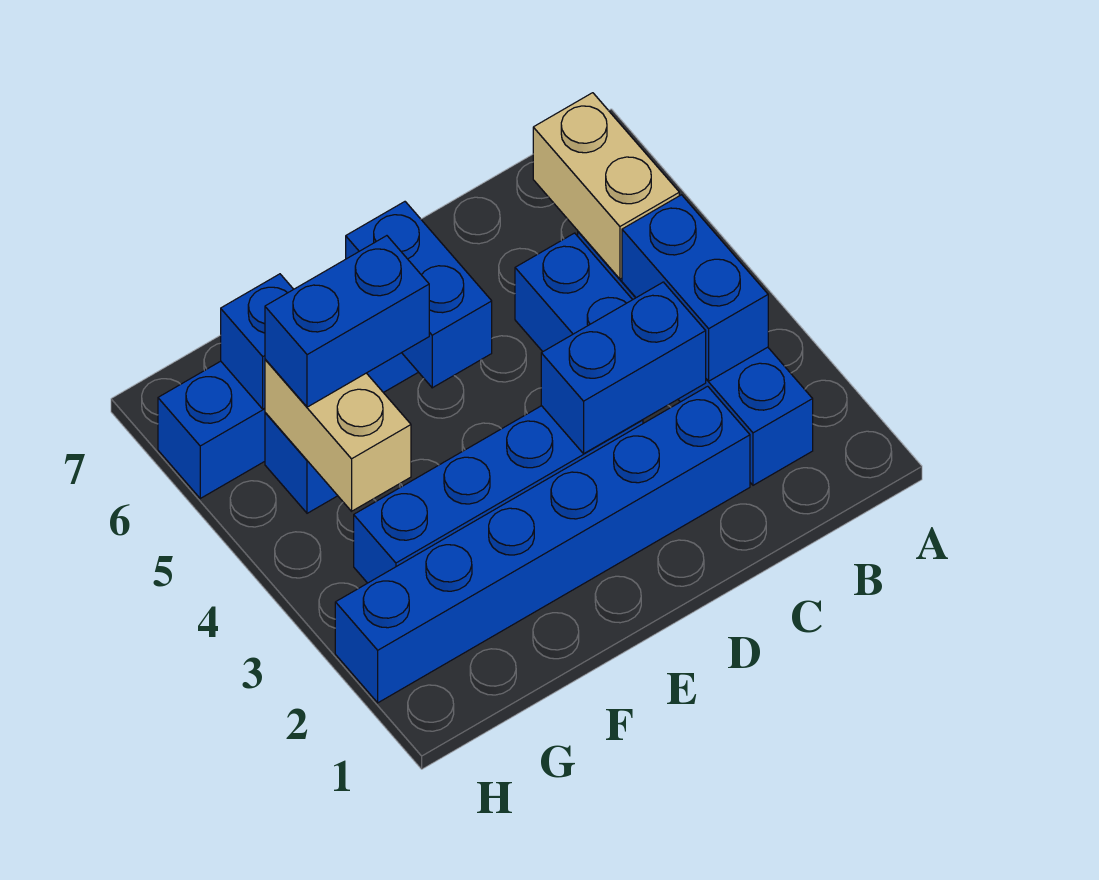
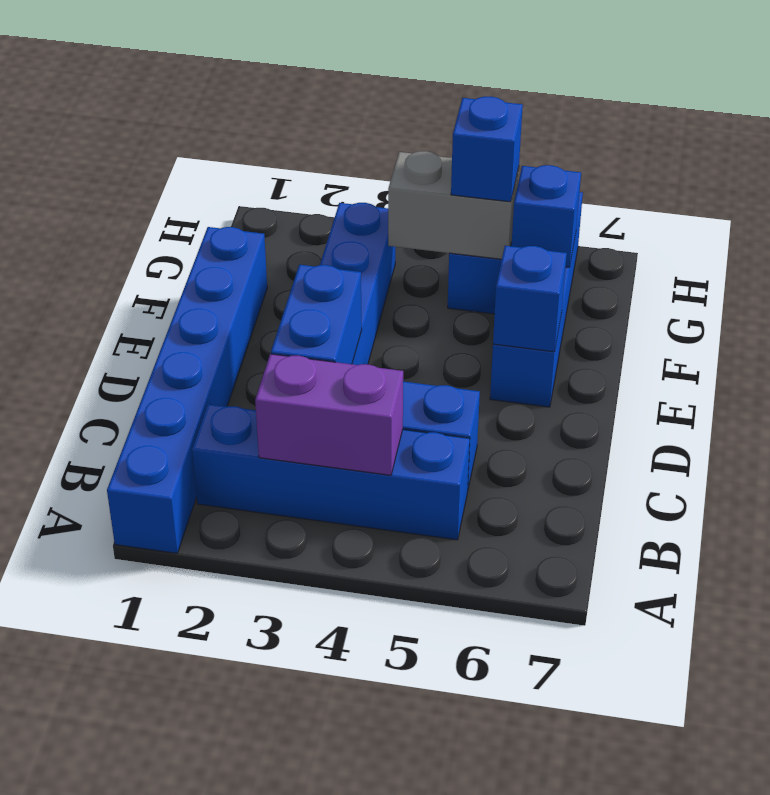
blue brick B3:B4 level 2 -> purple brick B3:B4 level 2
tan brick B5:B6 level 2 -> none
blue brick C2:H2 level 1 -> blue brick A1:F1 level 1
blue brick E5:E6 level 2 -> blue brick E6 level 2
blue brick F5:G5 level 3 -> blue brick G5 level 3
tan brick G4:G5 level 2 -> grey brick G4:G5 level 2

